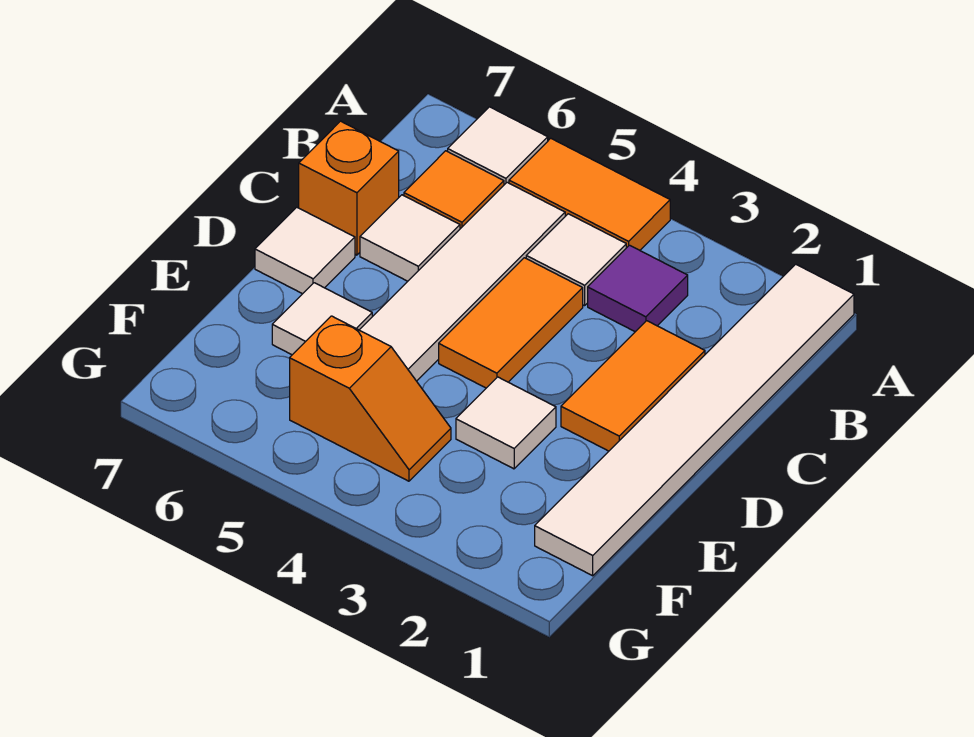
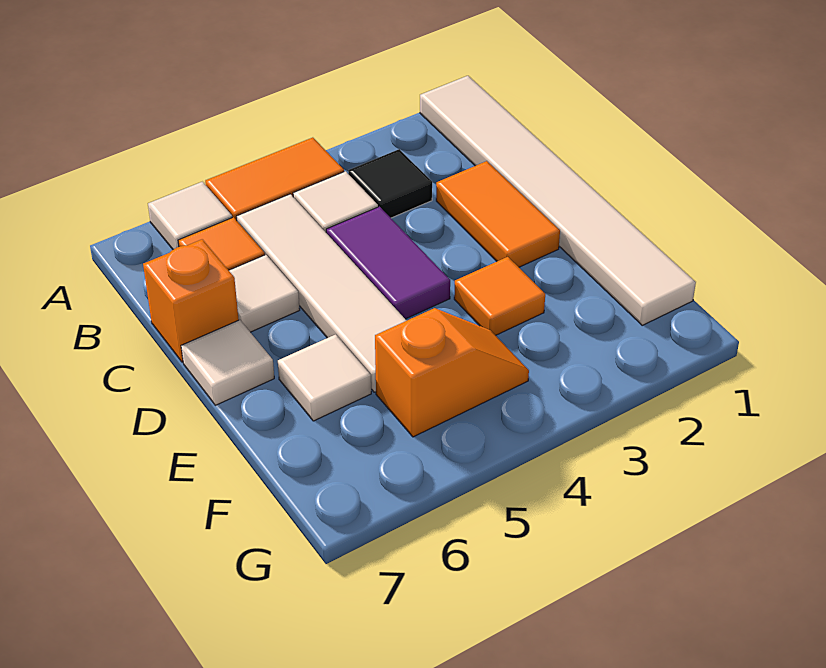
purple tile B3 level 1 -> black tile B3 level 1
orange tile C4:D4 level 1 -> purple tile C4:D4 level 1
white tile E3 level 1 -> orange tile E3 level 1

